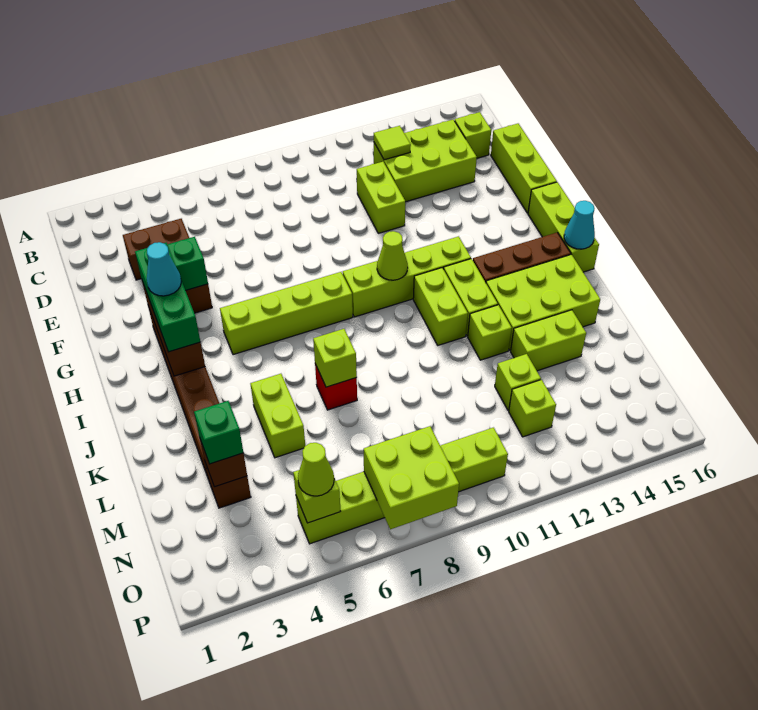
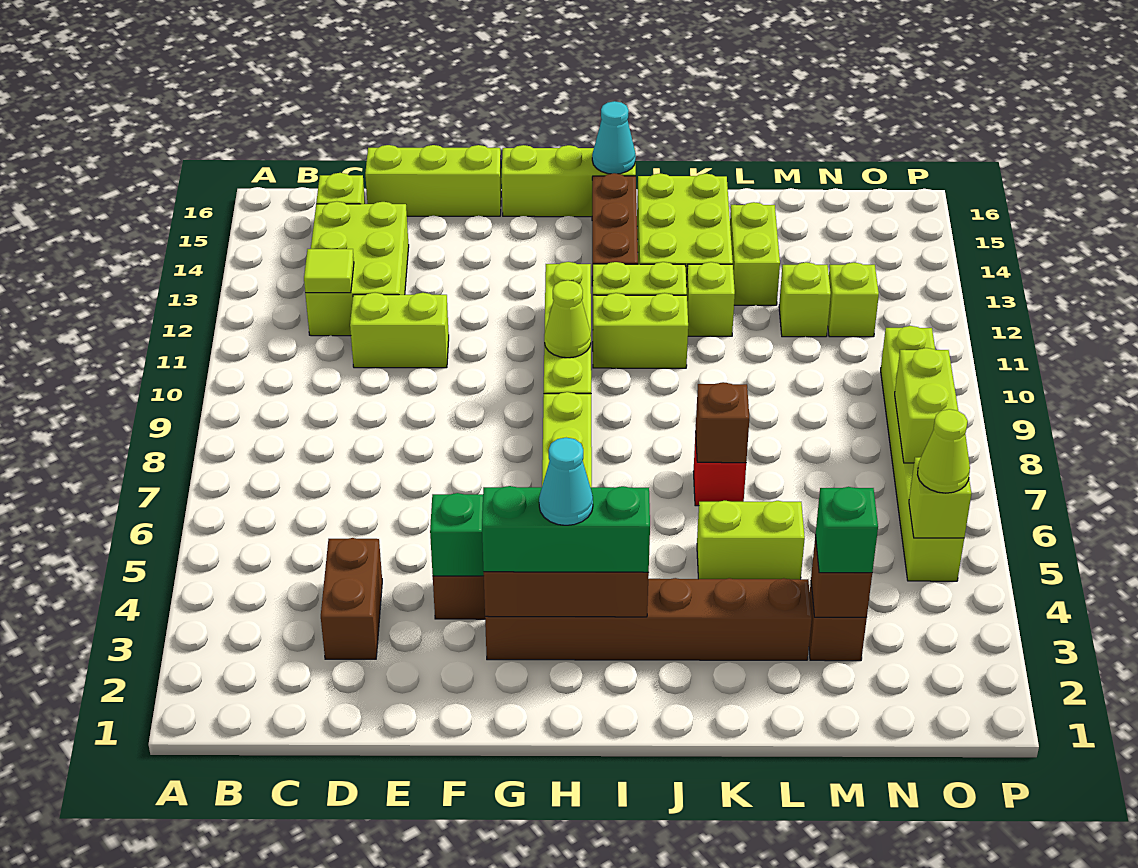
lime brick K7 level 2 -> brown brick K7 level 2
lime brick O7:P8 level 2 -> lime brick O7:O8 level 2

